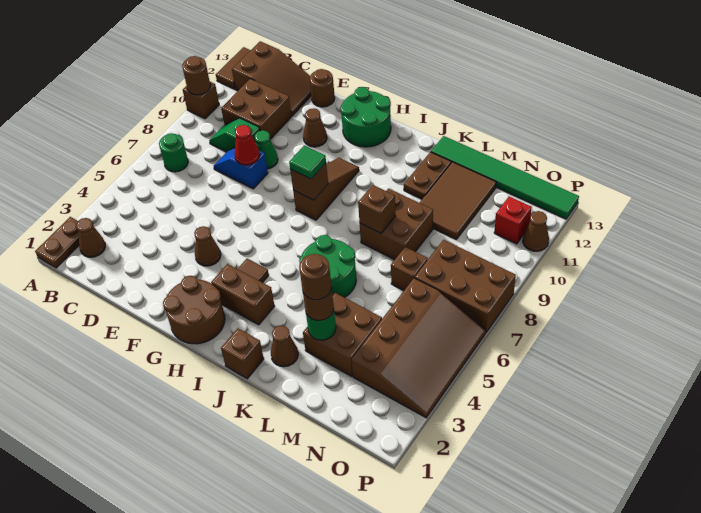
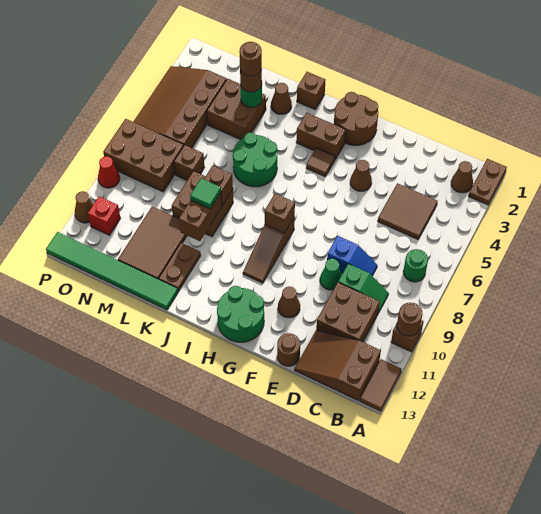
none -> brown tile C4:D5 level 1
red cone E8 level 2 -> red cone P9 level 1
green tile H8 level 3 -> green tile K9 level 3
none -> brown brick K9:K10 level 2

